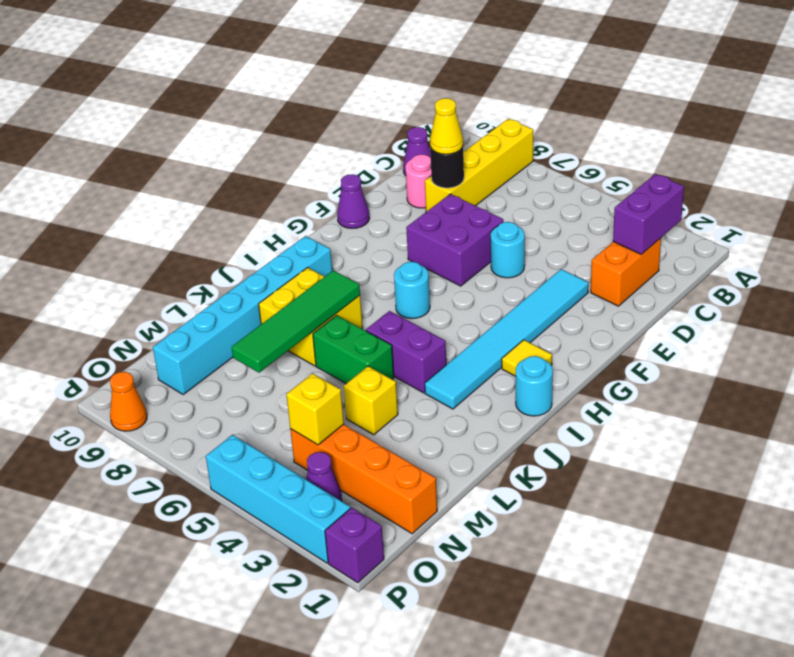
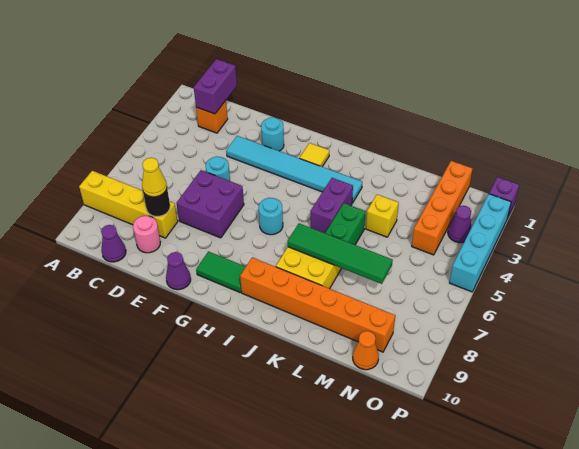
purple brick B2:C2 level 2 -> purple brick C1:C2 level 2
orange brick C2:D2 level 1 -> orange brick C2 level 1
none -> green tile G9:H9 level 1
cyan round brick I1 level 1 -> cyan round brick F2 level 1
cyan brick I9:N9 level 1 -> orange brick I9:N9 level 1
yellow brick N4 level 2 -> none
orange cone P9 level 1 -> orange cone N10 level 1

